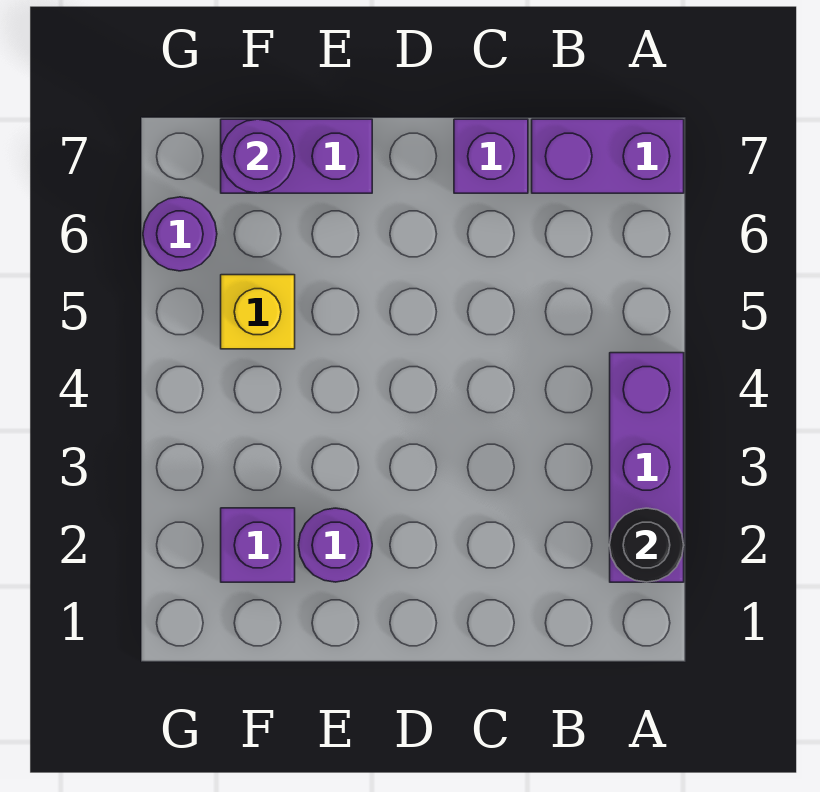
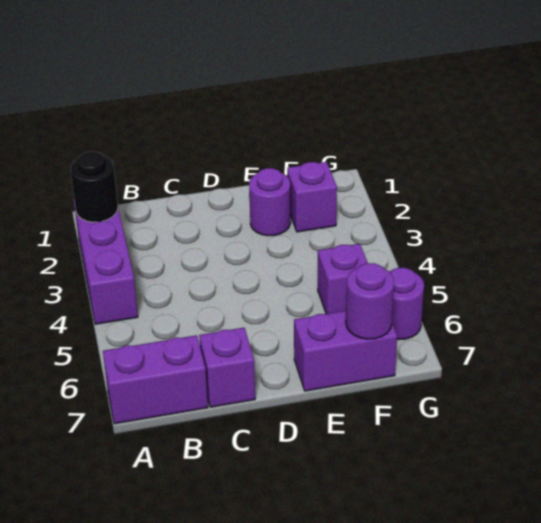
yellow brick F5 level 1 -> purple brick F5 level 1

